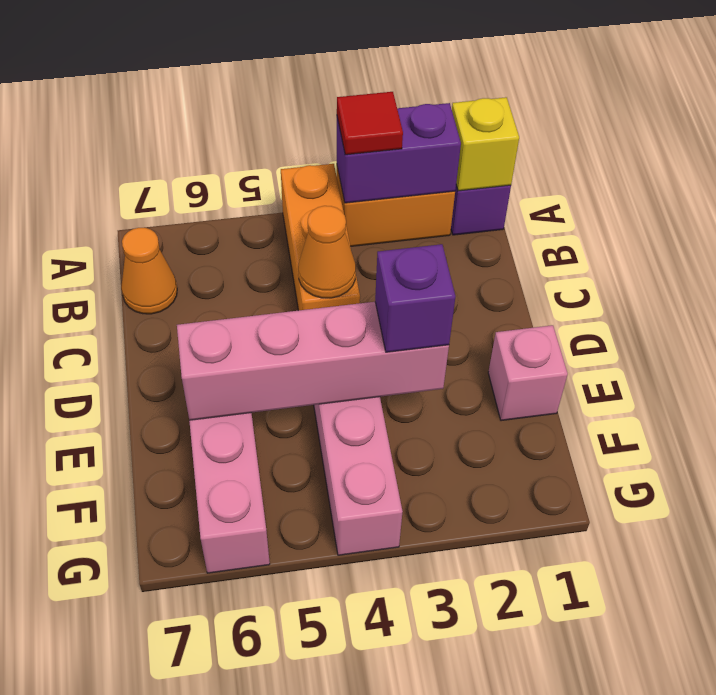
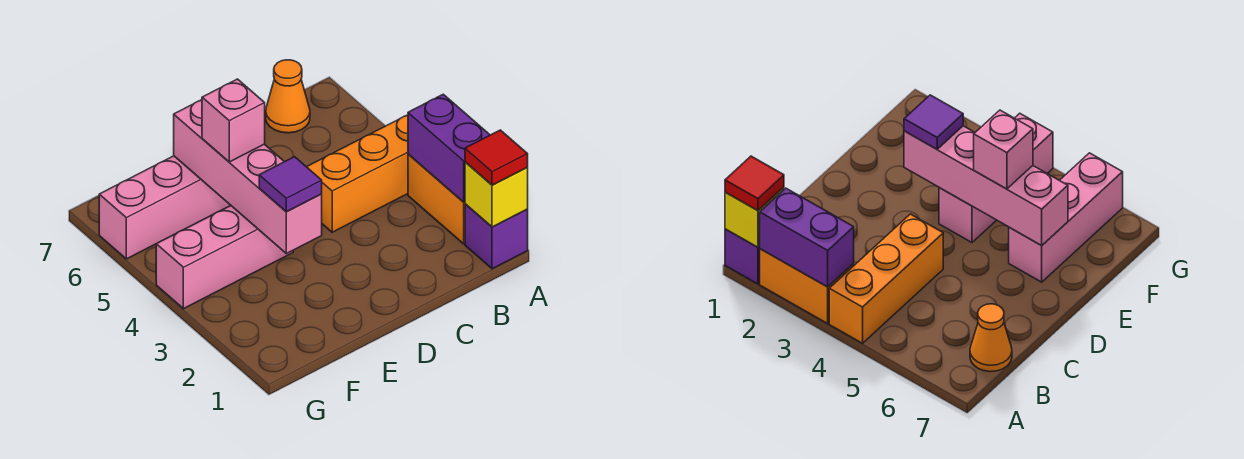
red tile A3 level 3 -> red tile A1 level 3
orange cone C4 level 2 -> none
pink brick E1 level 1 -> pink brick E5 level 3
purple brick E3 level 3 -> purple tile E3 level 3

